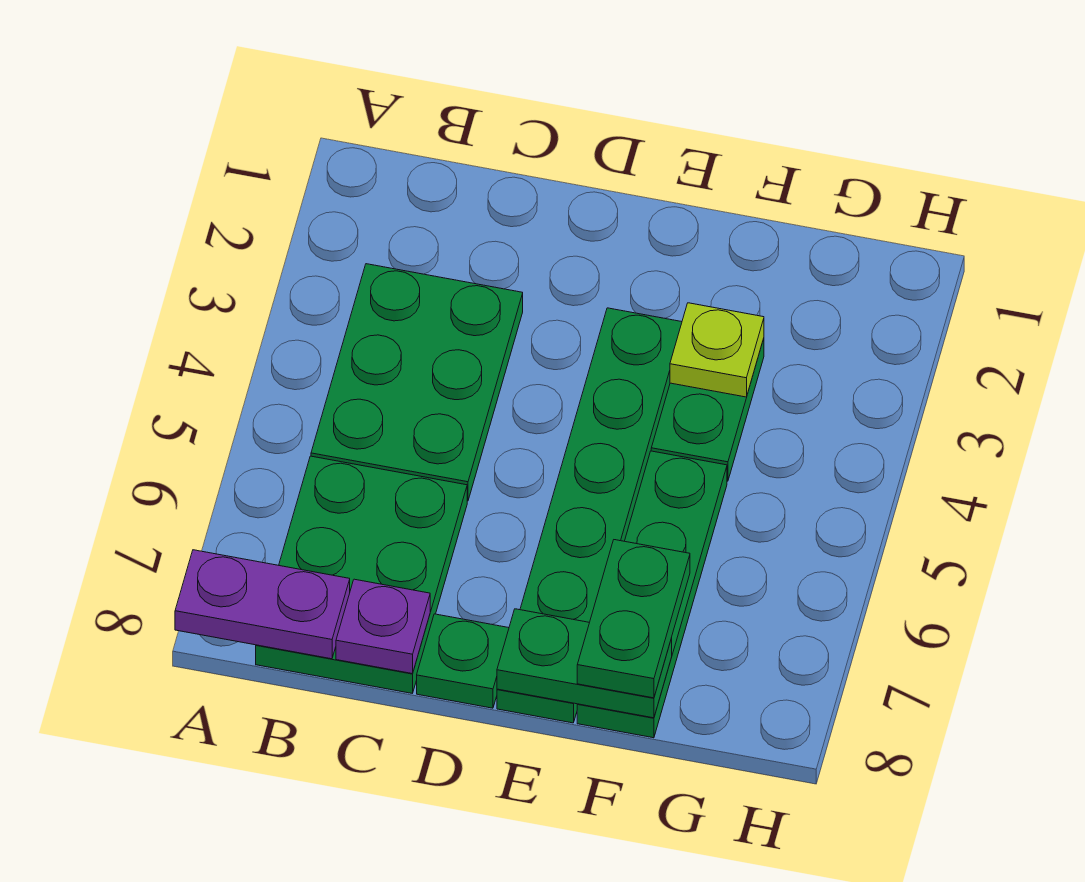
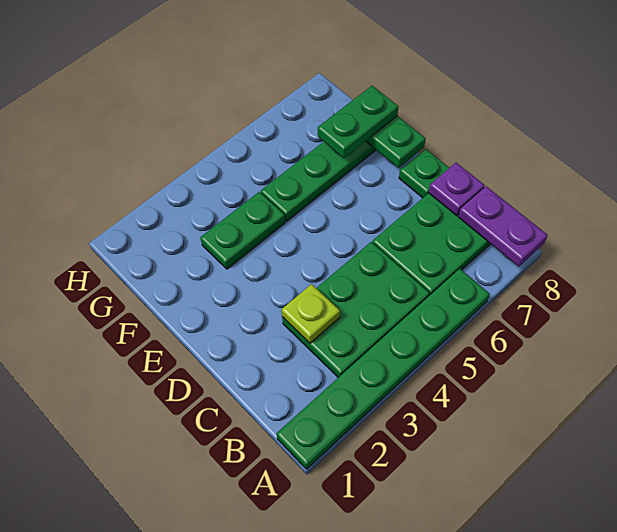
green plate E3:E8 level 1 -> green plate A1:A6 level 1
lime plate F3 level 2 -> lime plate C3 level 2

